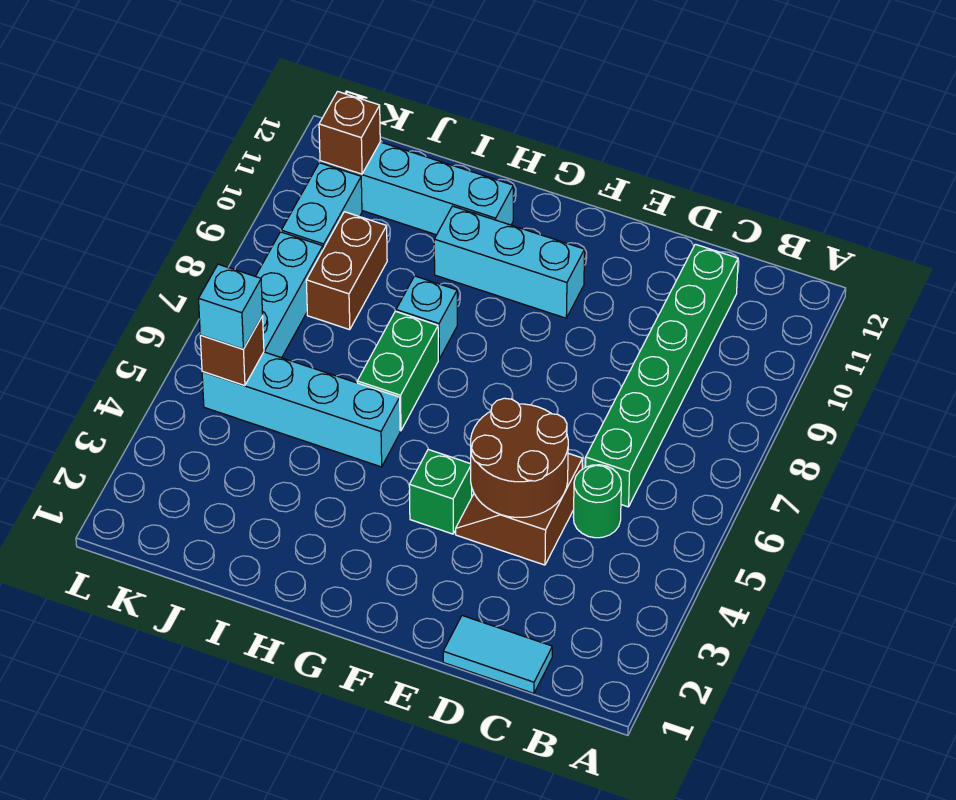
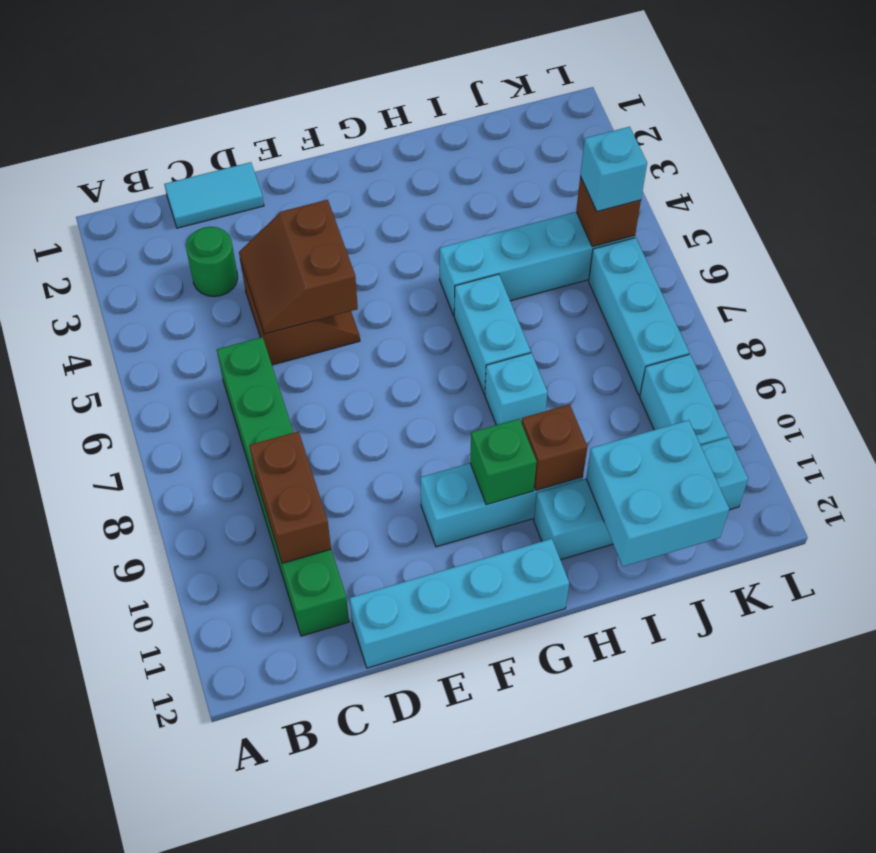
green round brick C5 level 1 -> green round brick C3 level 1
brown round brick D4:E5 level 2 -> brown slope D4:E5 level 2 top E
none -> cyan brick D12:G12 level 1
green brick F4 level 1 -> green brick G10 level 2
green brick H6:H7 level 1 -> cyan brick H6:H7 level 1
none -> cyan brick I11:J12 level 2
brown brick J8:J9 level 1 -> brown brick C9:C10 level 2
brown brick K11 level 2 -> brown brick H10 level 2

